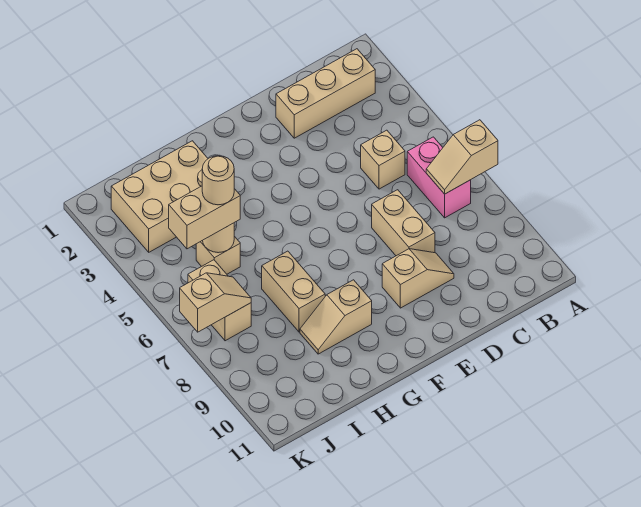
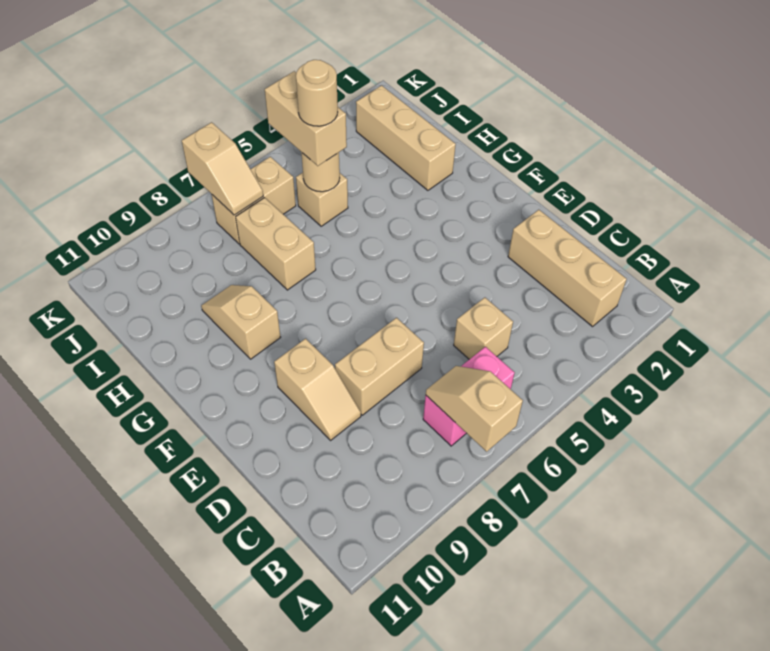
tan brick H2:J3 level 1 -> tan brick H2:J2 level 1
tan brick H7:H8 level 1 -> tan brick H7:I7 level 1

